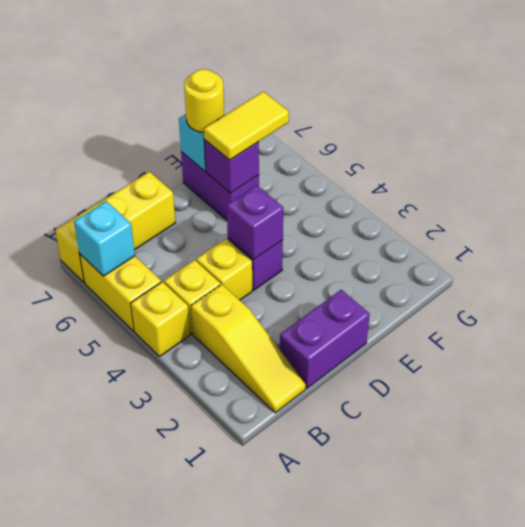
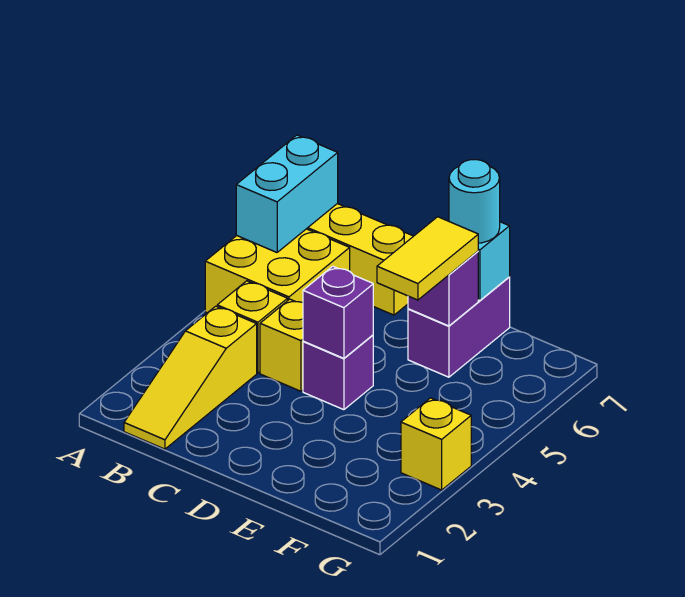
yellow brick A4 level 1 -> yellow brick G3 level 1
yellow brick A5:A6 level 1 -> yellow brick A5:B6 level 1
cyan brick A6 level 2 -> cyan brick A6:A7 level 2
purple brick C1:D1 level 1 -> none
yellow tile E6:F6 level 3 -> yellow tile E5:E6 level 3
yellow round brick E7 level 3 -> cyan round brick E7 level 3

